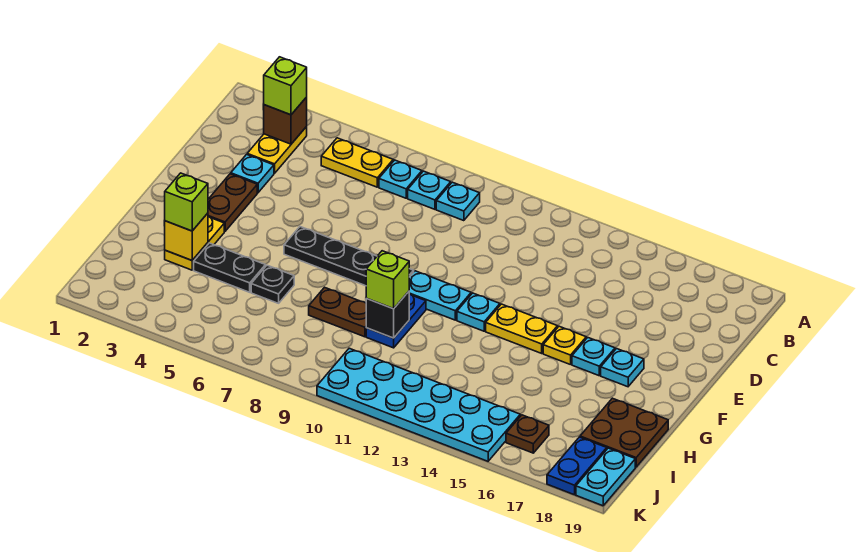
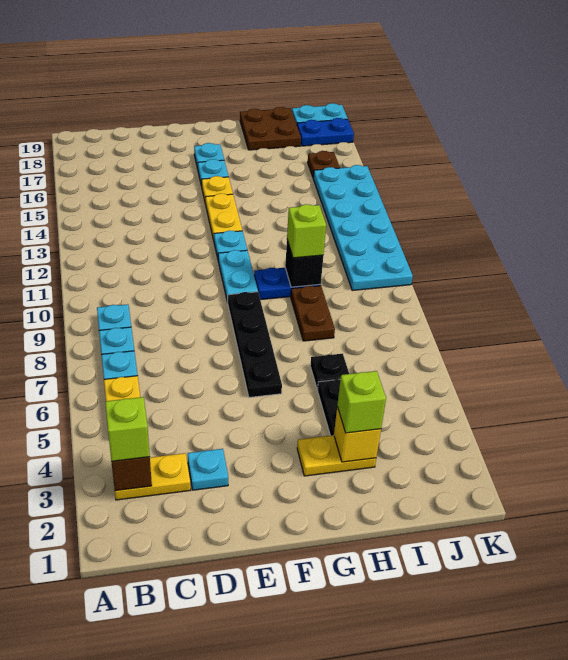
brown plate E3:F3 level 1 -> none

